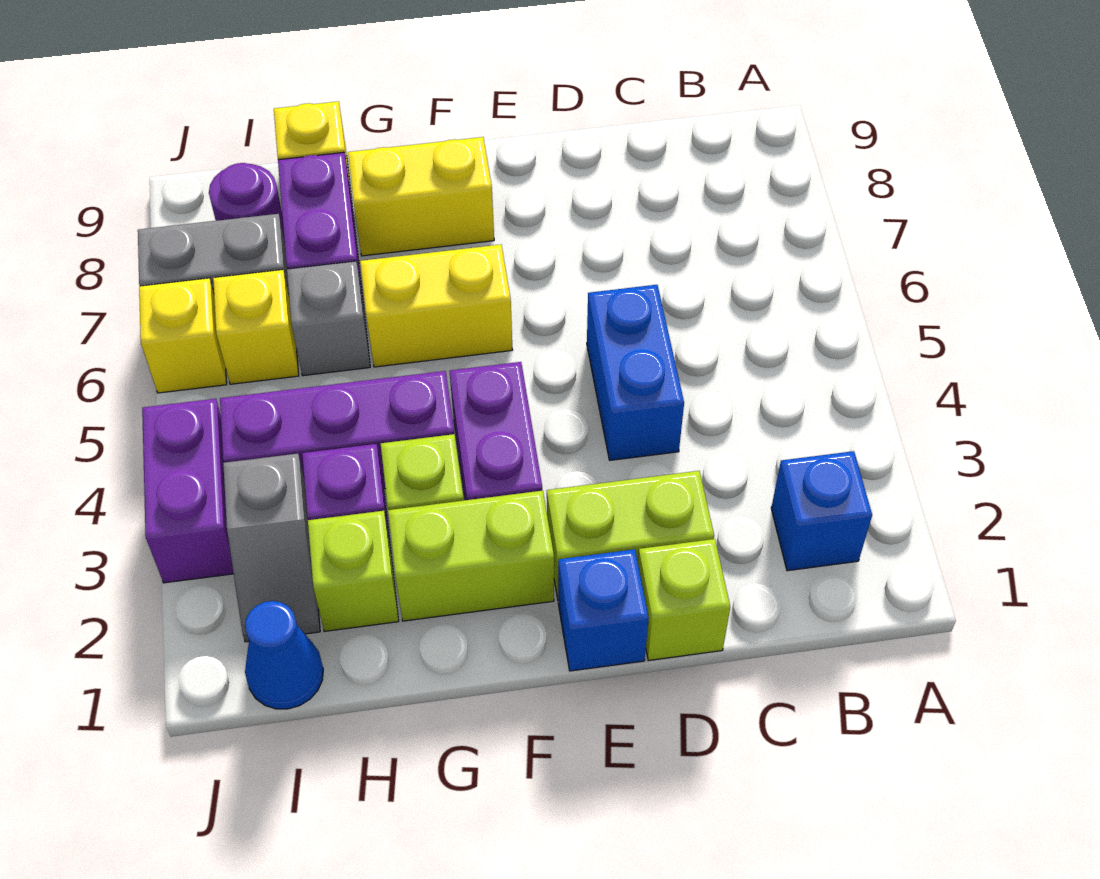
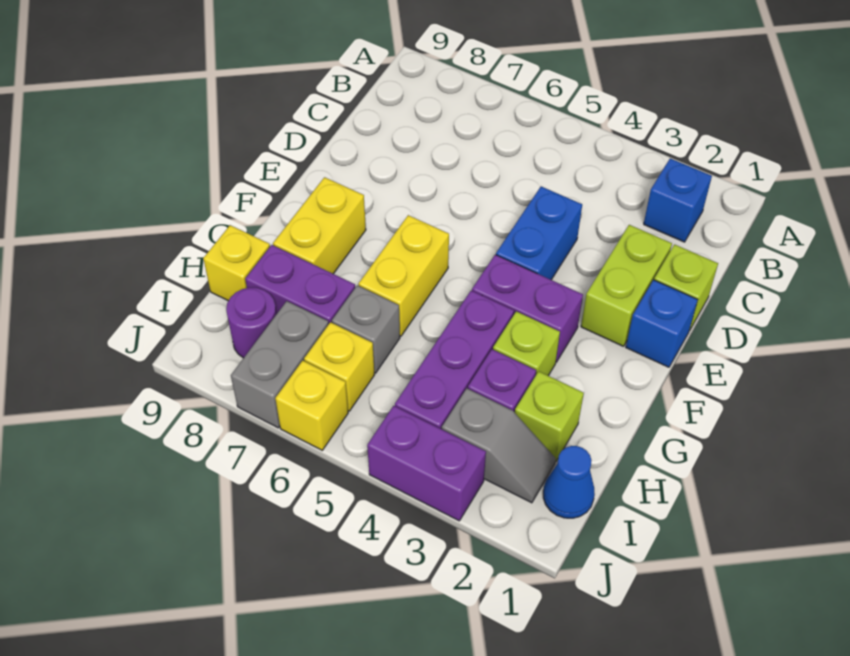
blue brick D4:D5 level 1 -> blue brick D4:E4 level 1
lime brick F2:G2 level 1 -> none

